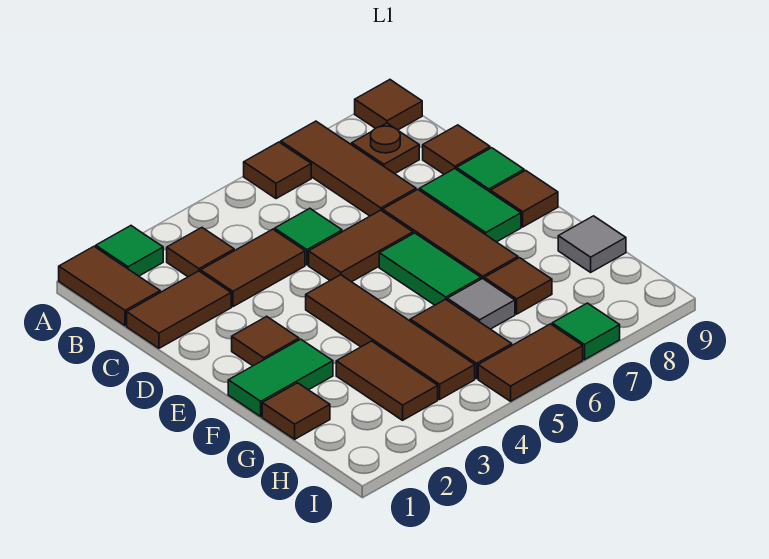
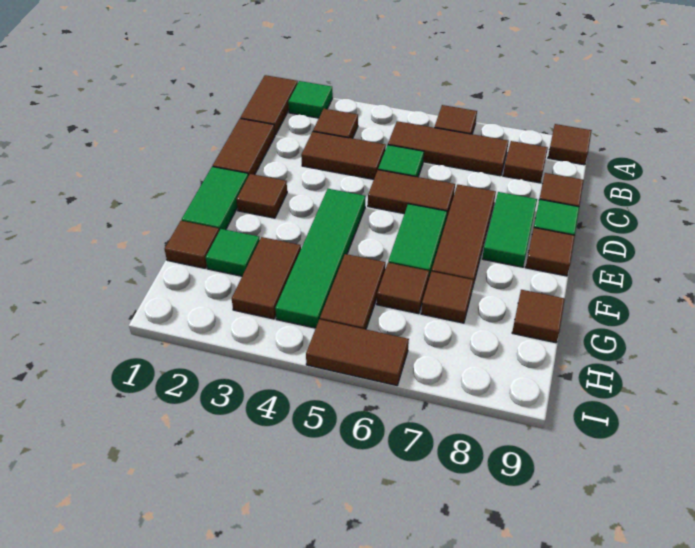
brown tile A7:C7 level 1 -> brown tile B5:B7 level 1
brown plate B8 level 1 -> brown tile B8 level 1
brown tile C1:C2 level 1 -> brown tile C1:D1 level 1
brown tile E4:H4 level 1 -> green tile E4:H4 level 1
green tile F1:F2 level 1 -> green tile E1:F1 level 1
grey tile G6 level 1 -> brown tile G6 level 1
grey tile G9 level 1 -> brown tile G9 level 1
green tile I7 level 1 -> green tile G2 level 1

